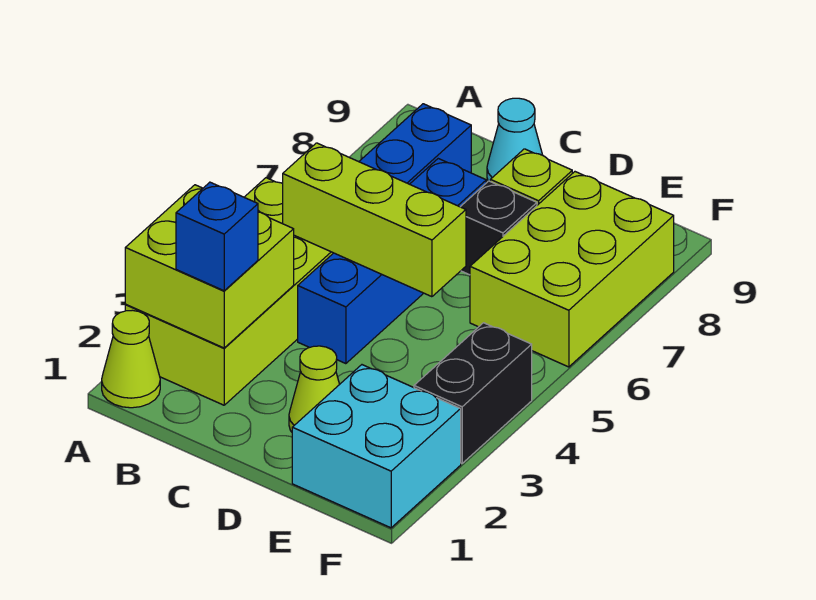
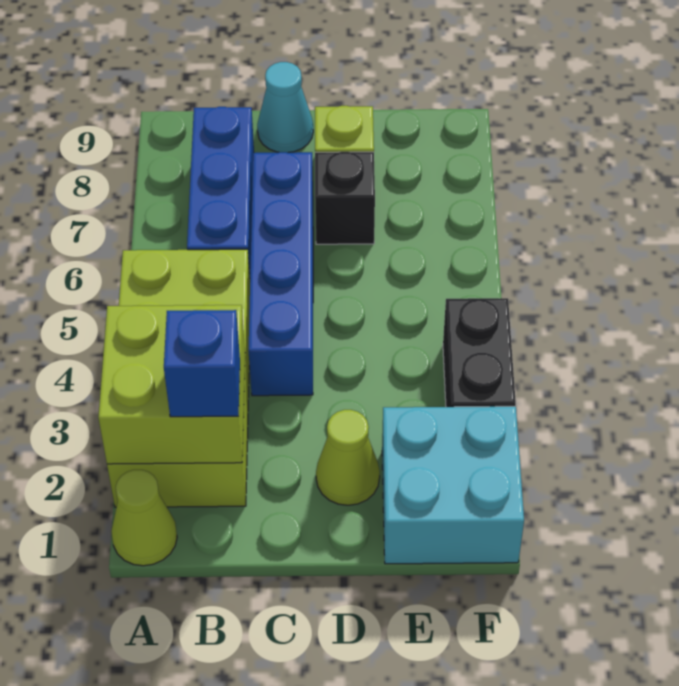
lime brick B5:D5 level 2 -> none
lime brick E6:F8 level 1 -> none

